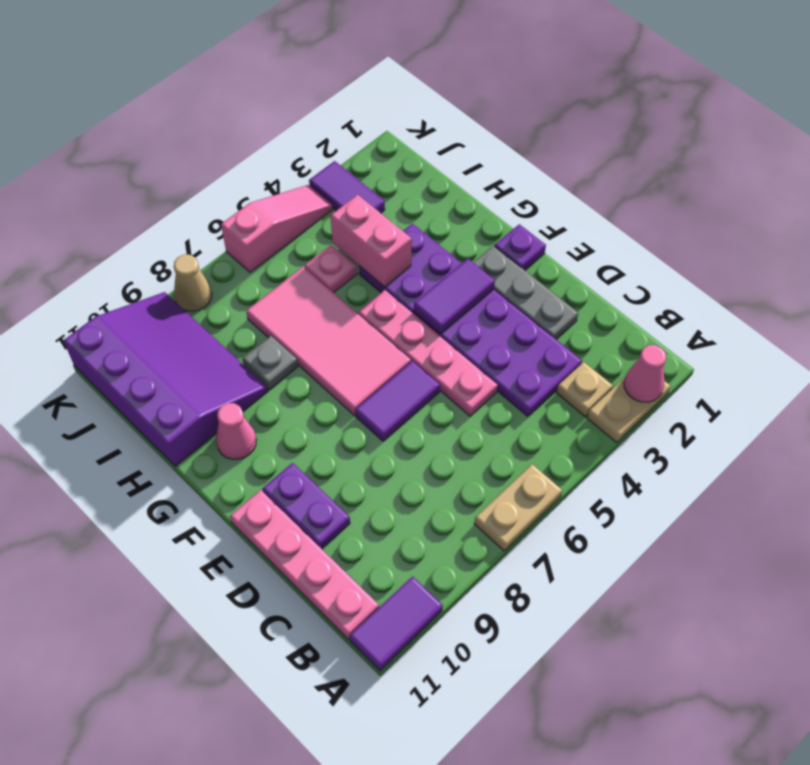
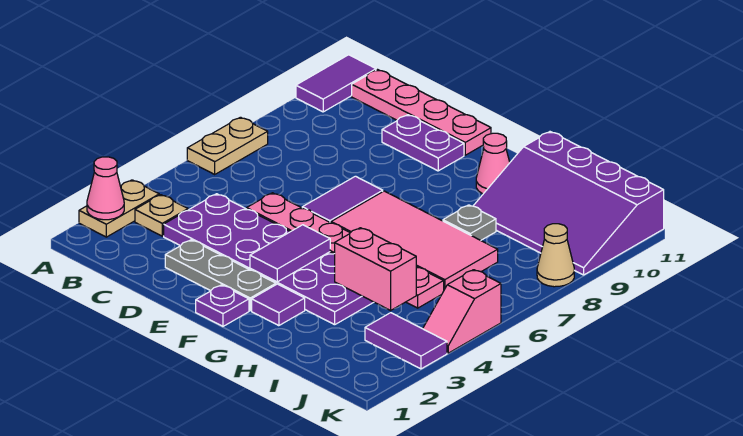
none -> purple tile G2 level 1
pink slope K4:K6 level 1 top 6 -> pink slope K4:K5 level 1 top 5

